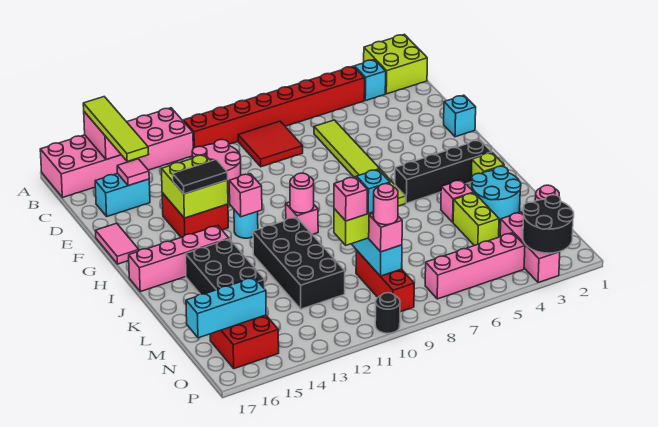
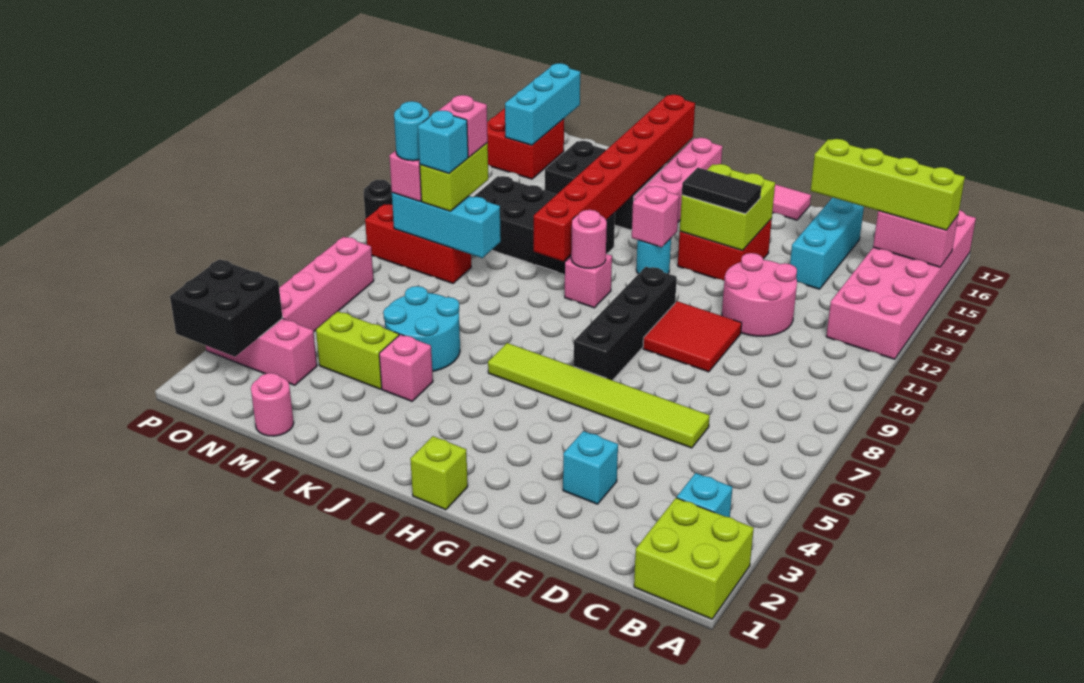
lime tile A15:D15 level 3 -> lime brick A15:D15 level 3
red brick B4:B11 level 1 -> red brick J10:J17 level 2
red tile C8:D9 level 1 -> red tile E9:F10 level 1
cyan brick D15:D16 level 1 -> cyan brick D14:D16 level 1
pink tile D15 level 2 -> none
cyan brick F1 level 1 -> cyan brick E3 level 1
black tile G13:G14 level 3 -> black tile F13:G13 level 3
black brick I2:I5 level 1 -> black brick G7:G10 level 1
lime brick J2 level 1 -> lime brick H1 level 1
cyan round brick K2:L3 level 1 -> cyan round brick K5:L6 level 1
pink round brick N9 level 4 -> cyan round brick N9 level 4
black round brick O2:P3 level 2 -> black brick O2:P3 level 2

